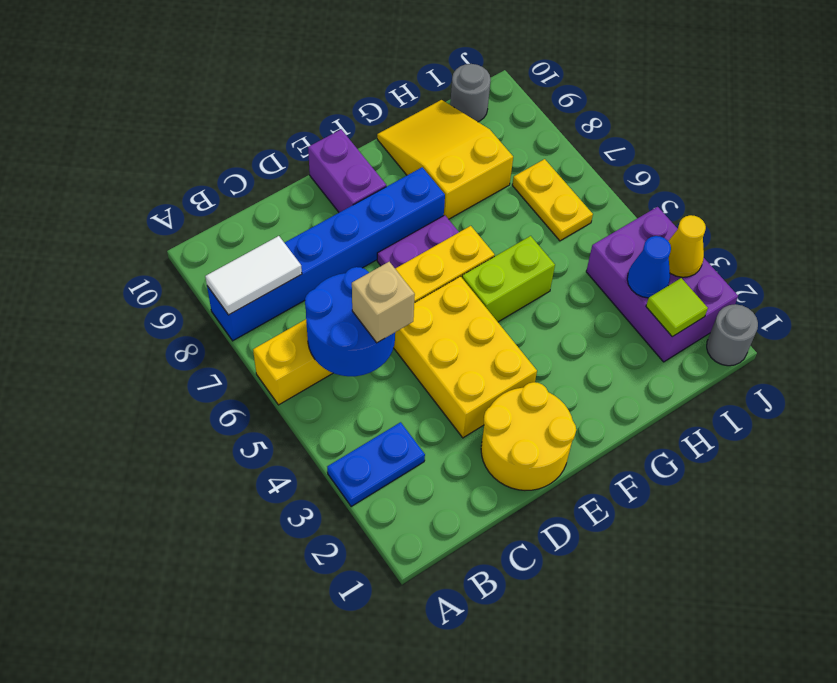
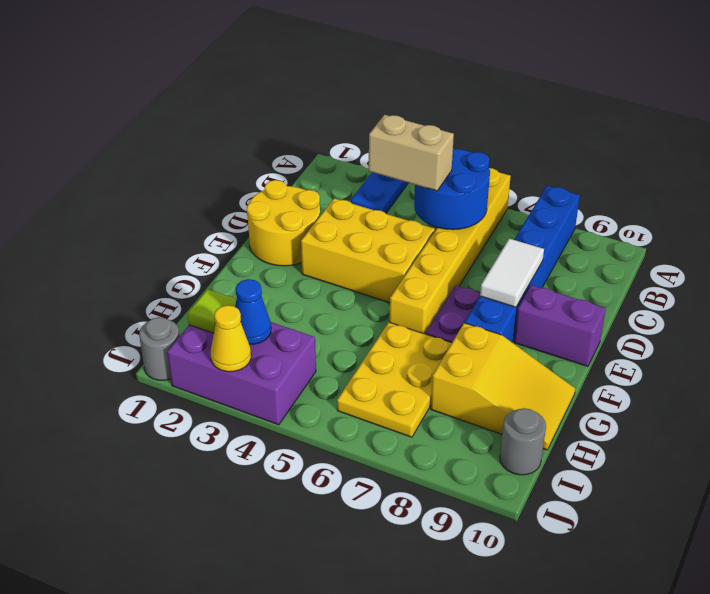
white tile A8:B8 level 2 -> white tile D8:E8 level 2
tan brick C5 level 3 -> tan brick C4:C5 level 3
lime brick F5:G5 level 1 -> none
yellow plate I6:I7 level 1 -> yellow plate G6:I7 level 1

